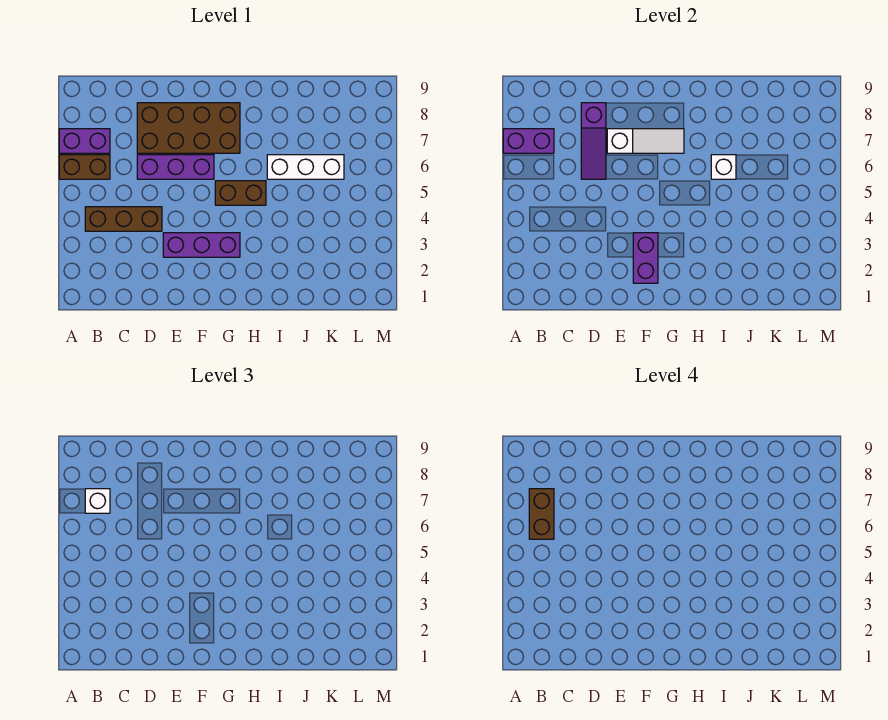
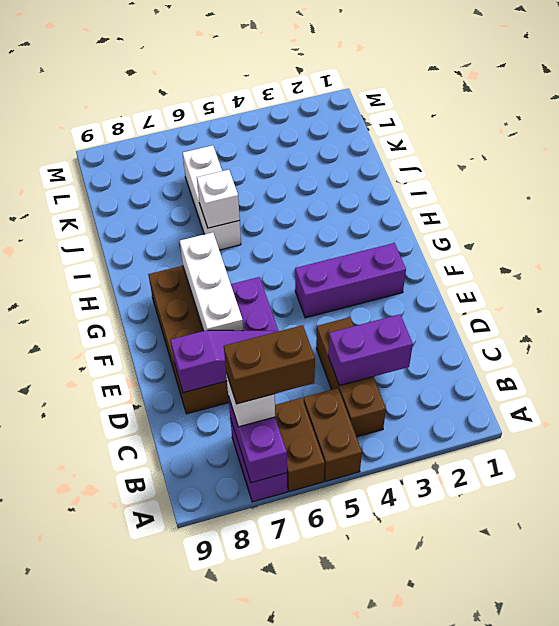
purple brick E3:G3 level 1 -> purple brick F2:F4 level 1
white slope E7:G7 level 2 top E -> white brick E7:G7 level 2
purple brick F2:F3 level 2 -> purple brick C3:C4 level 2
brown brick G5:H5 level 1 -> brown brick A5:B5 level 1

